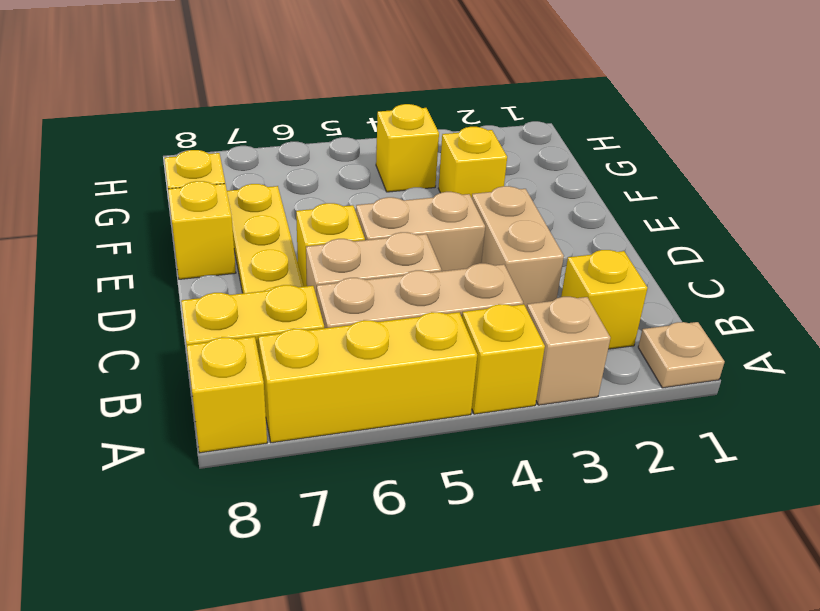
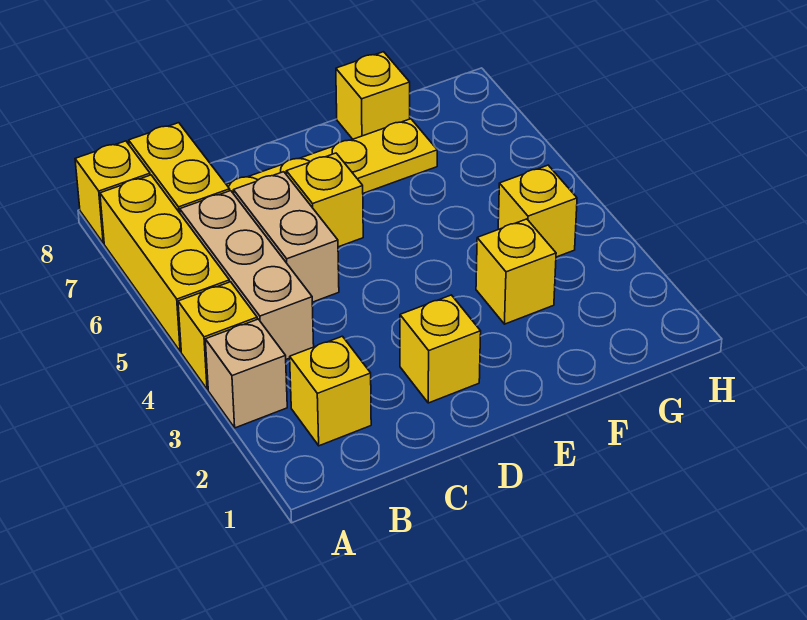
tan plate A1 level 1 -> none
tan brick C3:D3 level 1 -> none
tan brick D4:D5 level 1 -> none
yellow brick E8 level 1 -> yellow brick D2 level 1

